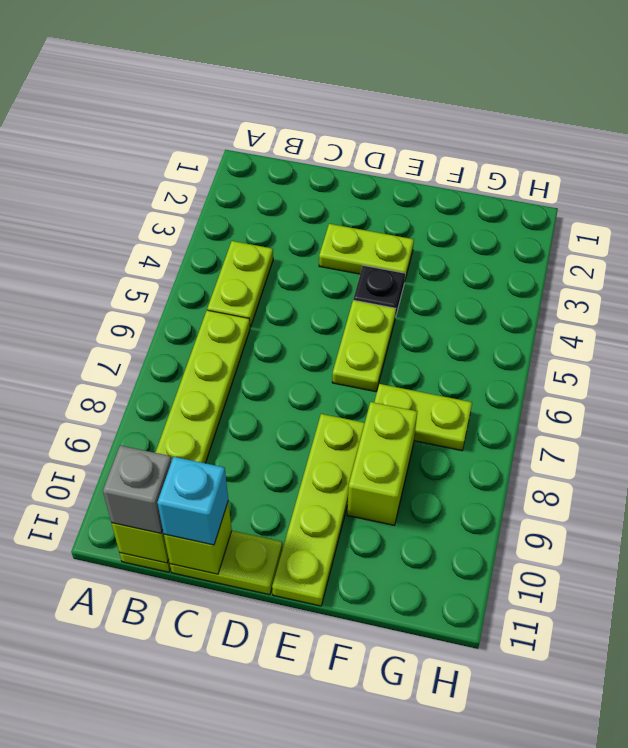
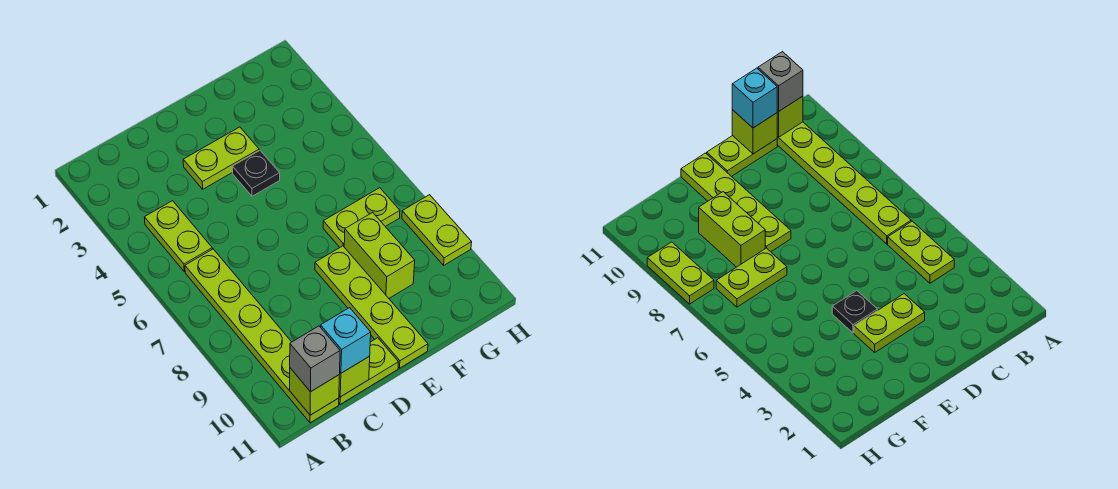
lime plate E5:E6 level 1 -> lime plate H8:H9 level 1

